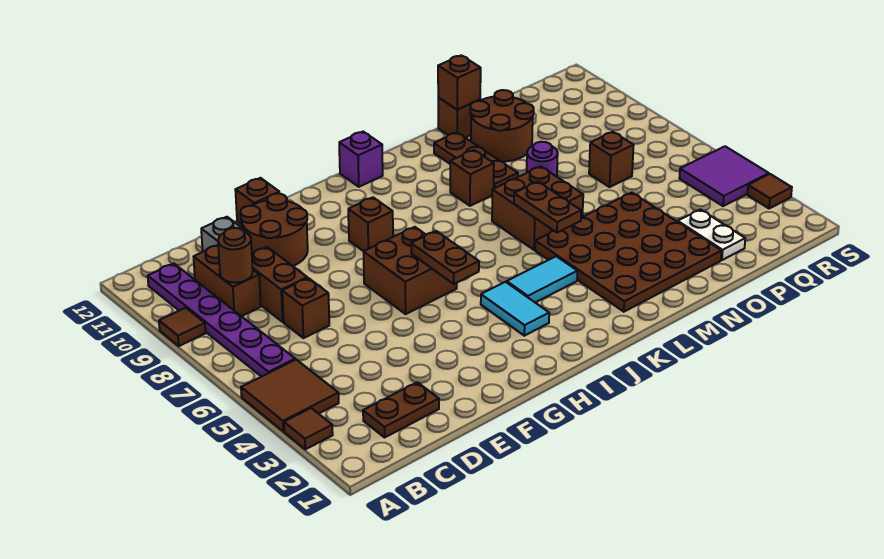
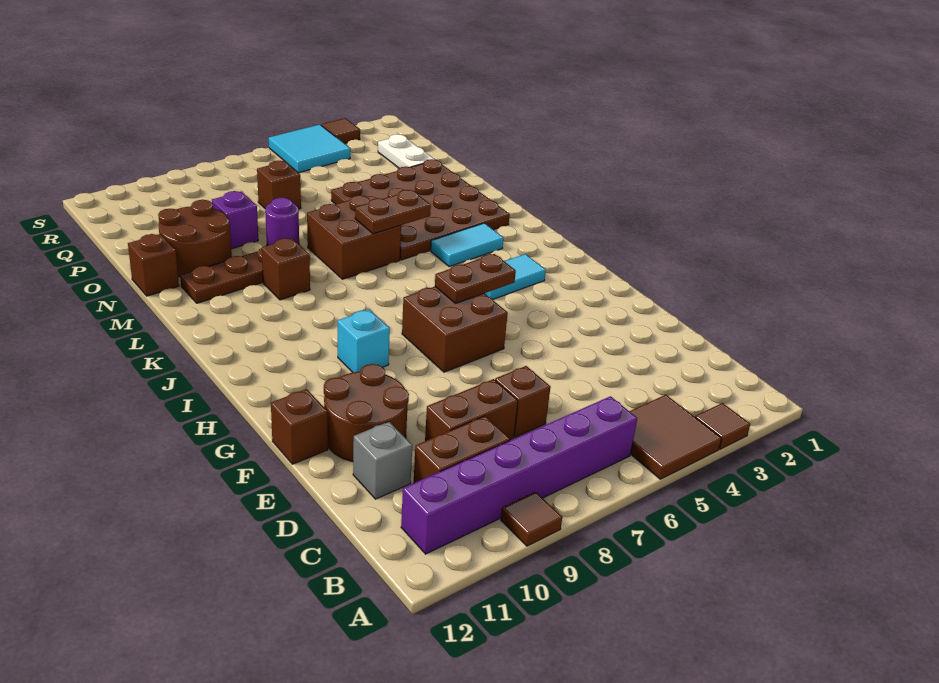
purple plate B6:B11 level 1 -> purple brick B6:B11 level 1
brown plate C2:D2 level 1 -> none
brown round brick C9 level 2 -> none
brown brick H9 level 1 -> cyan brick H9 level 1
cyan tile J4:K4 level 1 -> cyan tile K3:K4 level 1
purple brick J12 level 1 -> purple brick O9 level 1
brown brick N12 level 2 -> none
white plate P2:P3 level 1 -> white plate P2:Q2 level 1
purple tile R4:S5 level 1 -> cyan tile R4:S5 level 1

